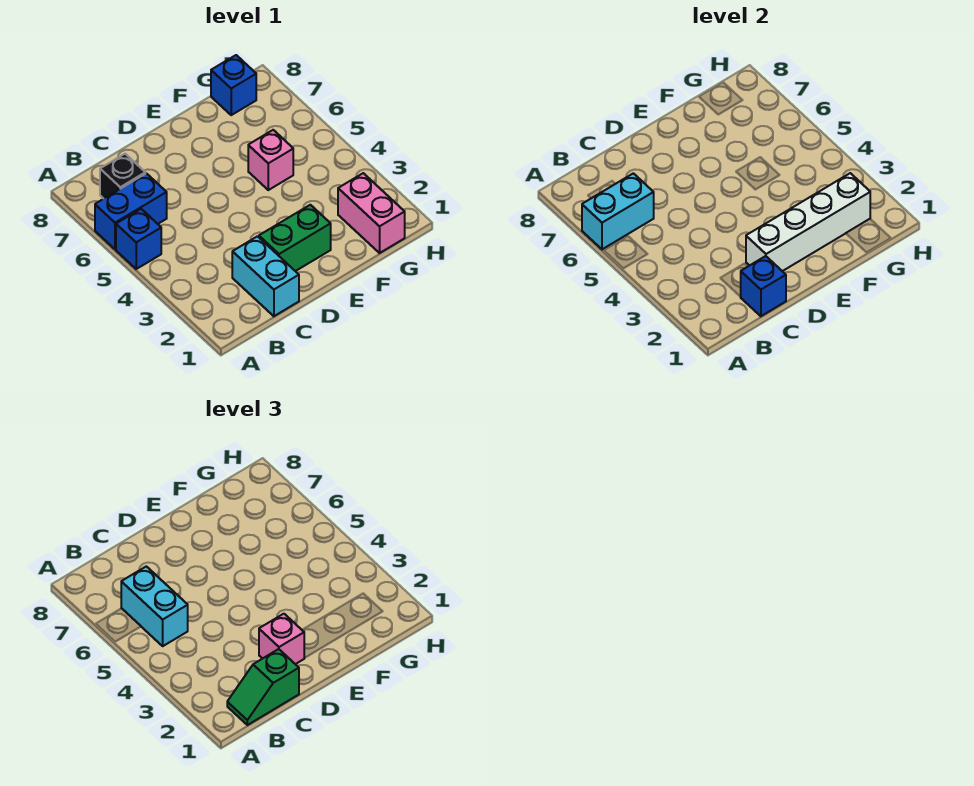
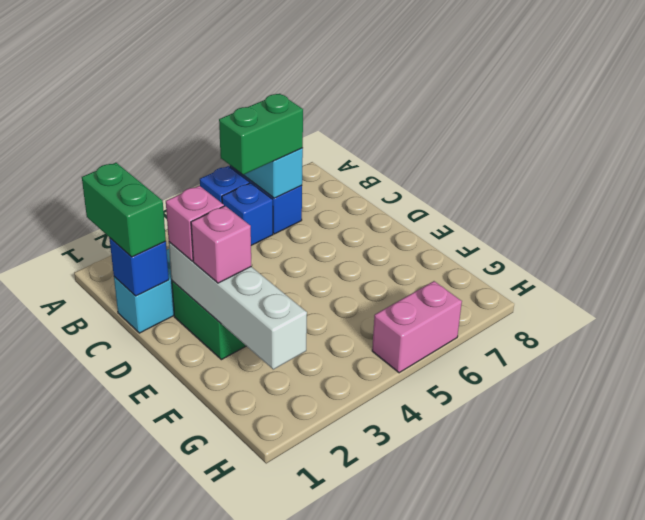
green slope B1:C1 level 3 top C -> green brick B1:C1 level 3
cyan brick B5:B6 level 3 -> green brick B5:B6 level 3
black brick B7 level 1 -> none
pink brick F5 level 1 -> pink brick E2 level 3
pink brick G1:G2 level 1 -> pink brick H5:H6 level 1
blue brick G8 level 1 -> blue brick B5 level 1

